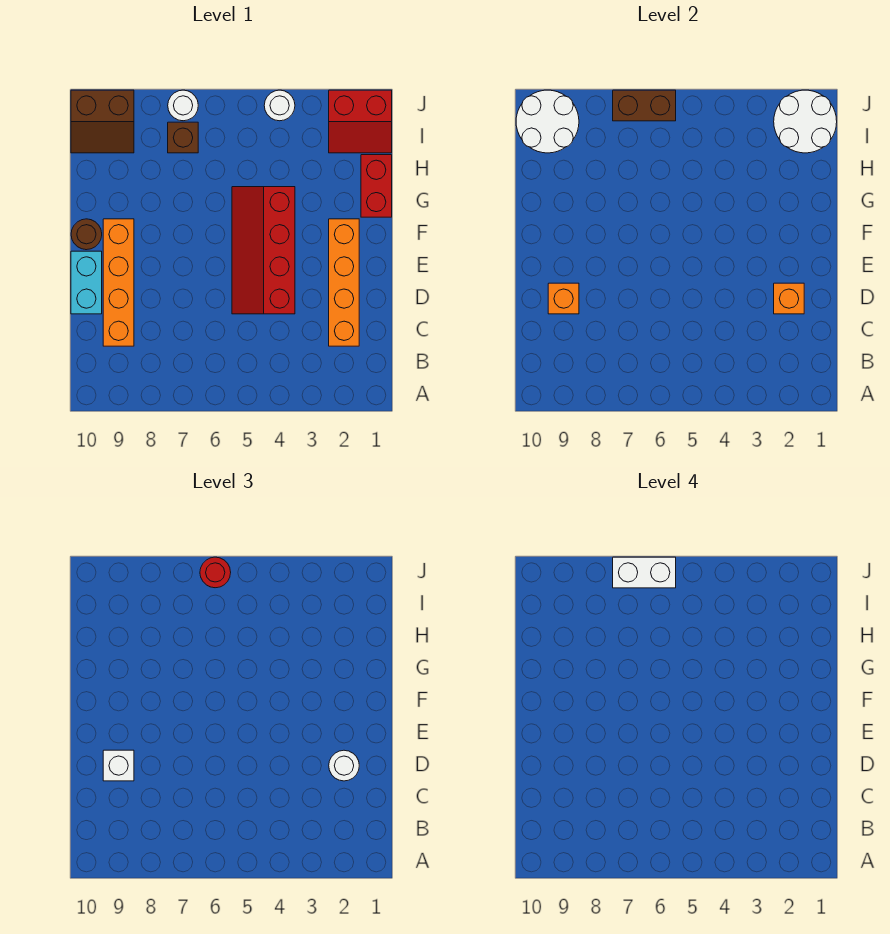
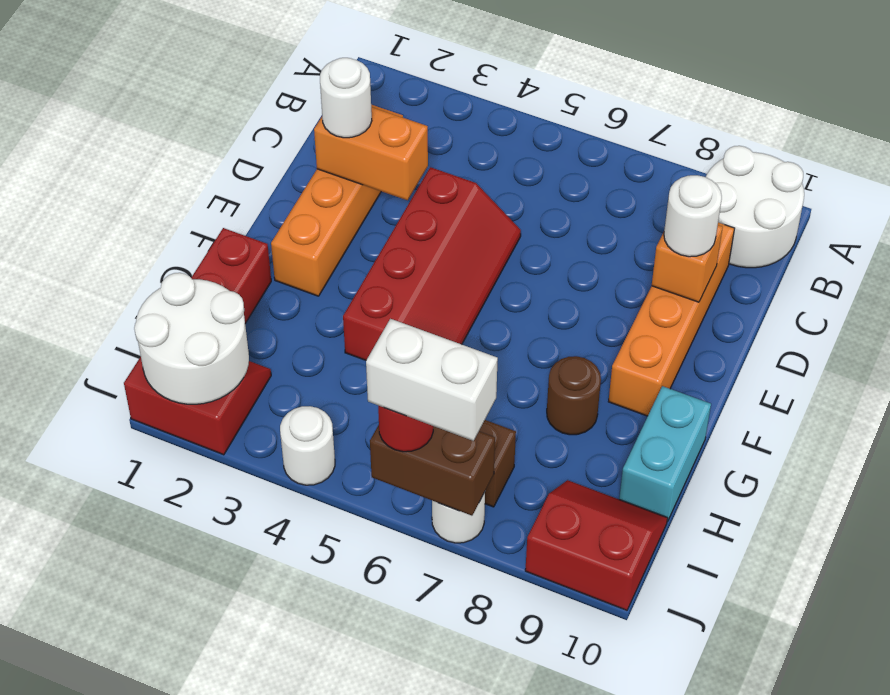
orange brick D2 level 2 -> orange brick D2:D3 level 2
white brick D9 level 3 -> white round brick D9 level 3
cyan brick D10:E10 level 1 -> cyan brick G10:H10 level 1
brown round brick F10 level 1 -> brown round brick G8 level 1
brown slope I9:J10 level 1 top J -> red slope I9:J10 level 1 top J
white round brick I9:J10 level 2 -> white round brick A9:B10 level 1

